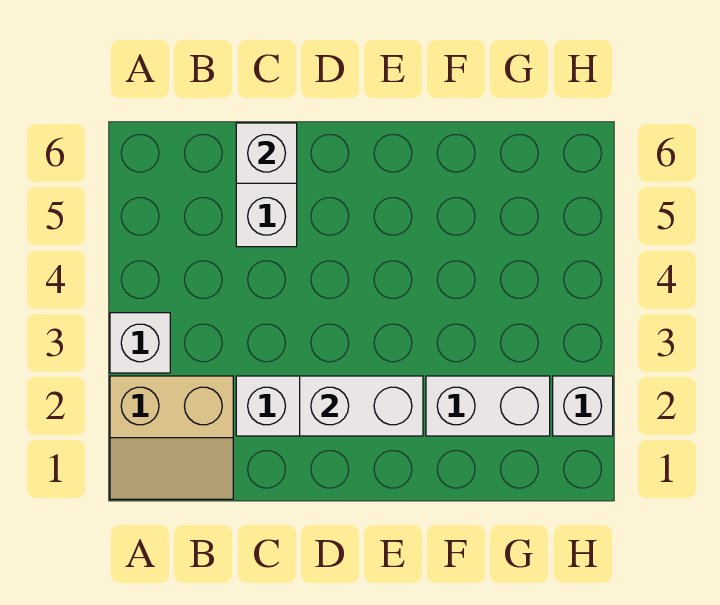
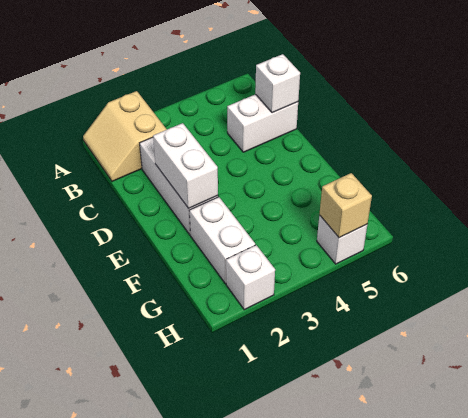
white brick A3 level 1 -> white brick H5 level 1
none -> tan brick H5 level 2

